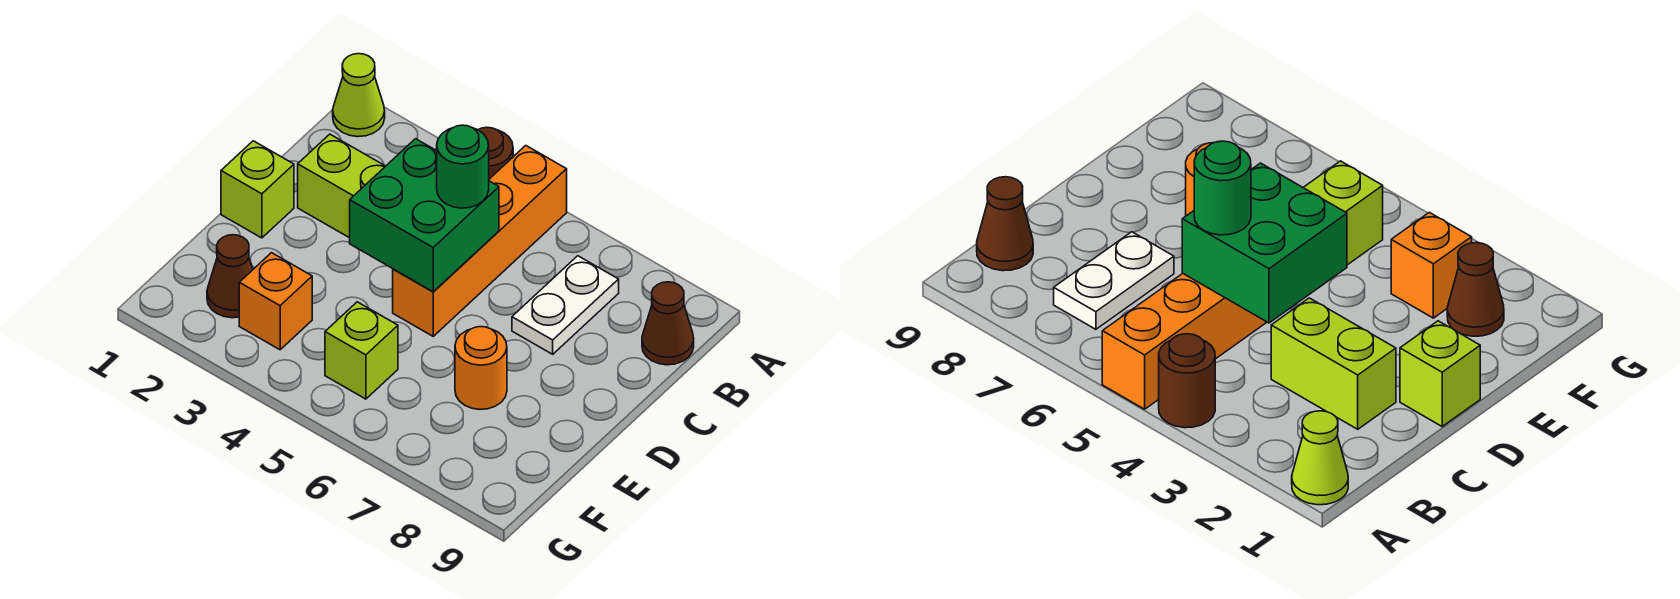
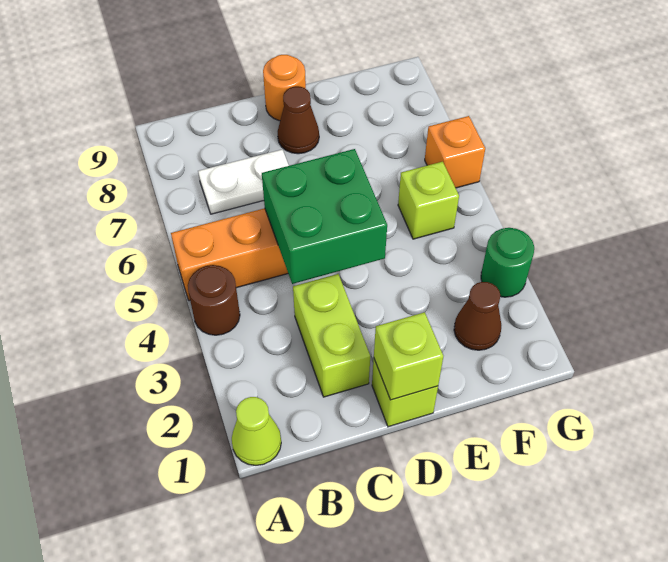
brown cone B9 level 1 -> brown cone D8 level 1
green round brick C5 level 3 -> green round brick G3 level 1
none -> lime brick D1 level 2
orange round brick E7 level 1 -> orange round brick D9 level 1
orange brick F3 level 1 -> orange brick G6 level 1

